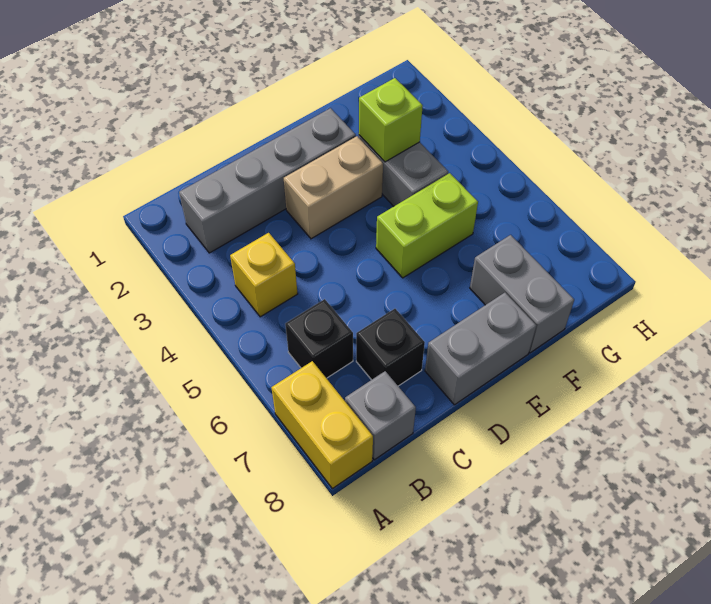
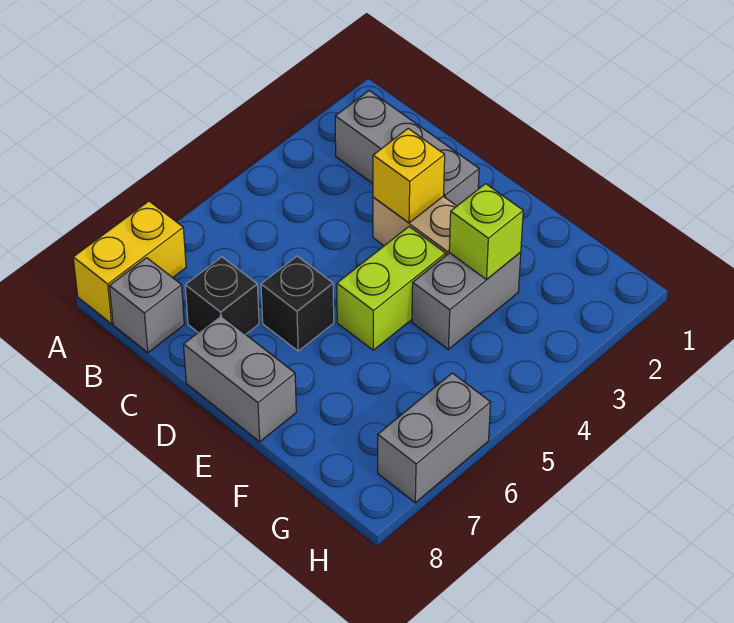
grey brick B2:E2 level 1 -> grey brick B2:D2 level 1
yellow brick B4 level 1 -> yellow brick D3 level 2
black brick B6 level 1 -> black brick D6 level 1
lime brick E5:F5 level 1 -> lime brick E4:E5 level 1
grey brick F7:F8 level 1 -> grey brick H6:H7 level 1

